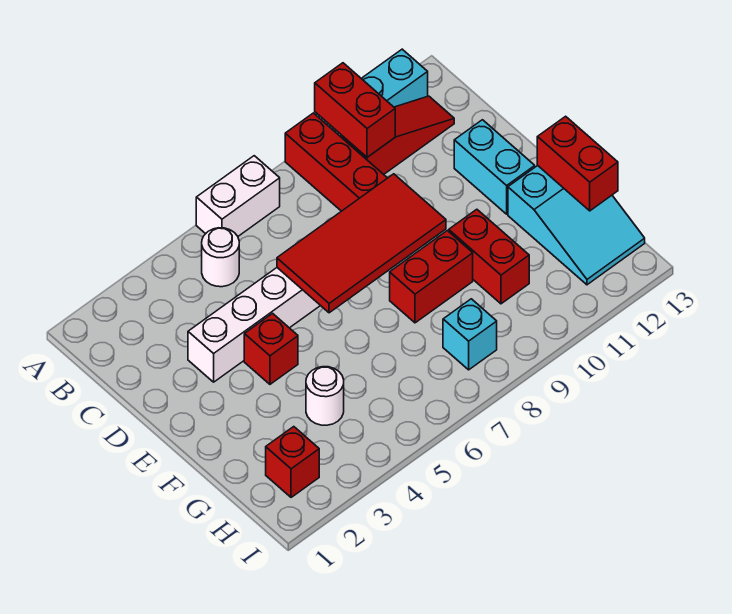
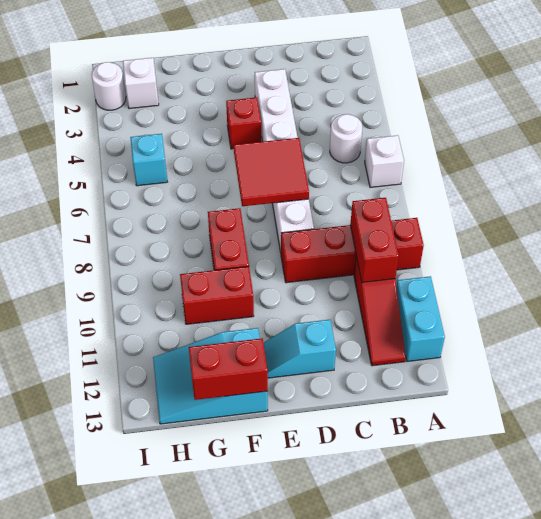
white brick A6:A7 level 1 -> white brick A6 level 1
red brick A10:B10 level 2 -> red brick B9:B10 level 2
red tile D6:E9 level 2 -> red tile D6:E7 level 2
cyan brick D12:E12 level 1 -> cyan slope D12:E12 level 1 top D
white round brick G4 level 1 -> white round brick I2 level 1
red brick H2 level 1 -> white brick H2 level 1
cyan brick H8 level 1 -> cyan brick H5 level 1

